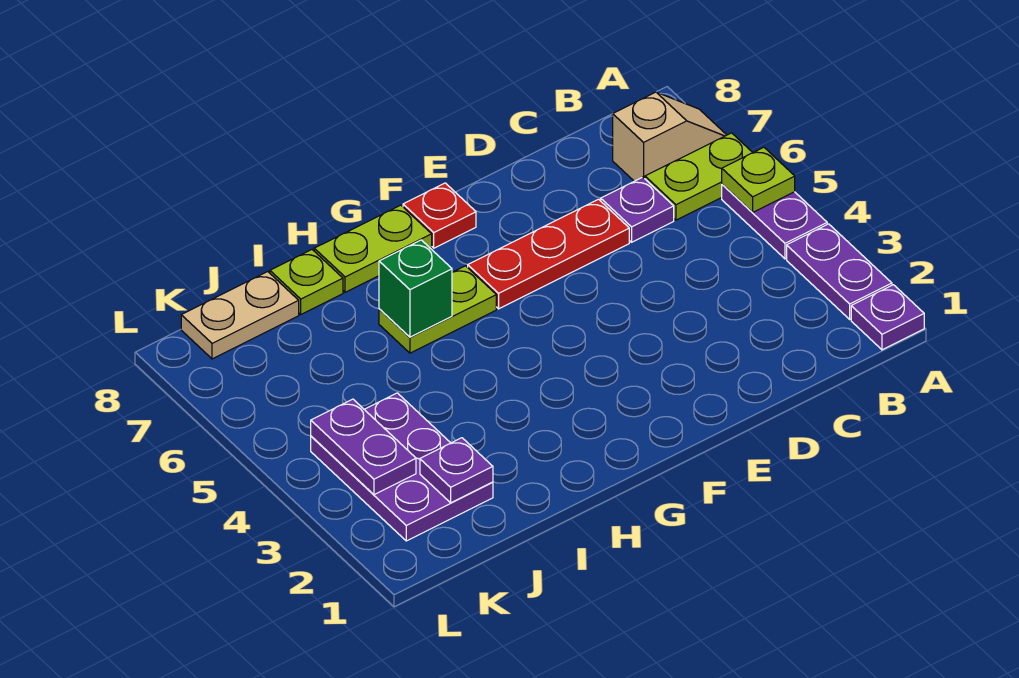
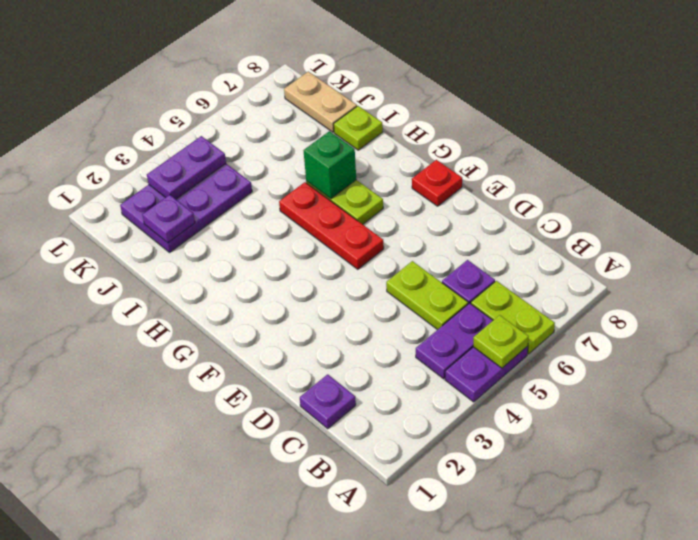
purple plate A1 level 1 -> purple plate C1 level 1
purple plate A2:A3 level 1 -> purple plate B4:B5 level 1
tan slope A7:B7 level 1 top B -> none
red plate D6:F6 level 1 -> red plate F5:H5 level 1
lime plate G8:H8 level 1 -> lime plate C5:D5 level 1

